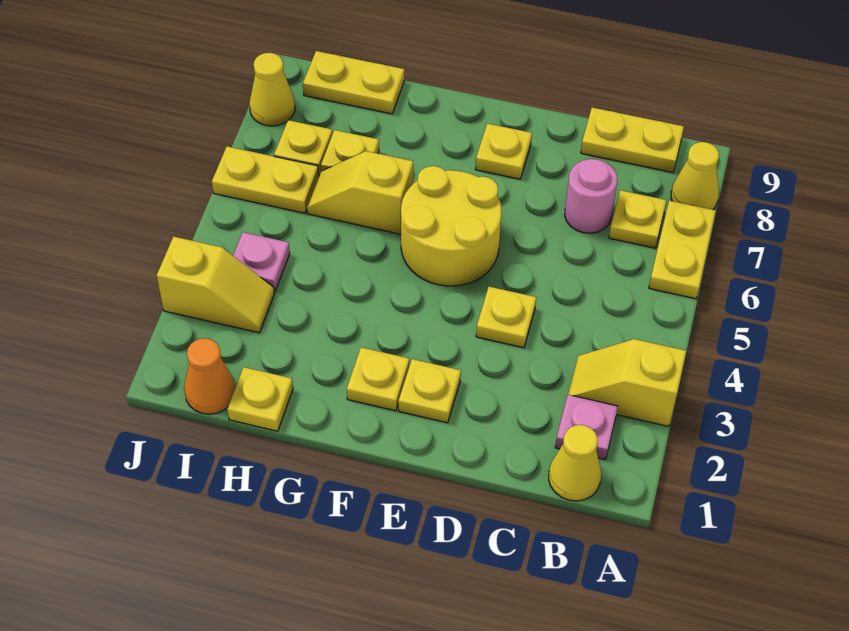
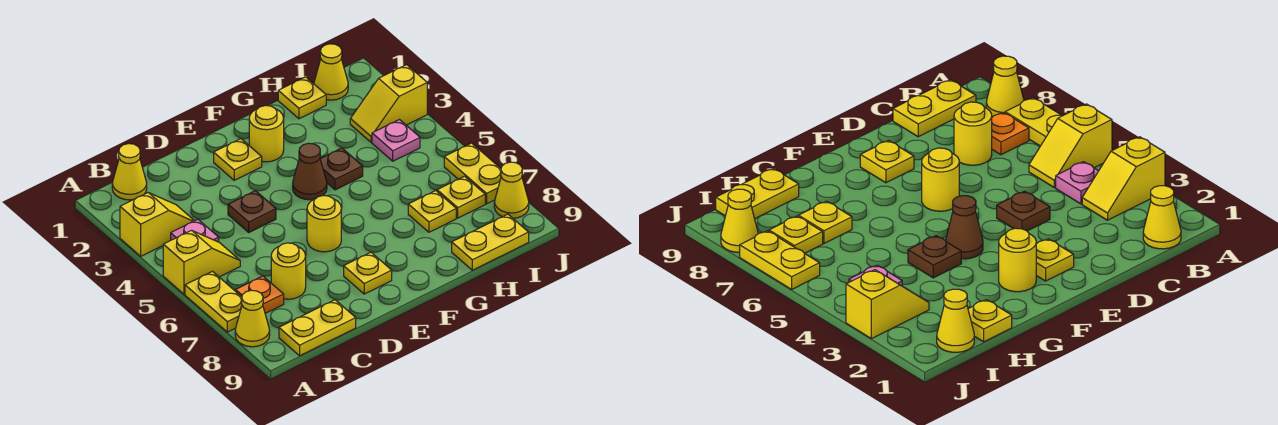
pink plate B2 level 1 -> pink plate B4 level 1
yellow plate B7 level 1 -> orange plate B7 level 1
pink round brick C7 level 1 -> yellow round brick C7 level 1
yellow plate D4 level 1 -> brown plate D4 level 1
yellow round brick E5:F6 level 1 -> yellow round brick E6 level 1
yellow plate F2 level 1 -> yellow round brick F2 level 1
none -> brown cone F4 level 1
none -> brown plate G4 level 1
yellow slope G6:H6 level 1 top G -> yellow slope A5:B5 level 1 top A
orange cone I1 level 1 -> yellow cone I1 level 1
yellow plate I6:J6 level 1 -> yellow plate J6:J7 level 1

